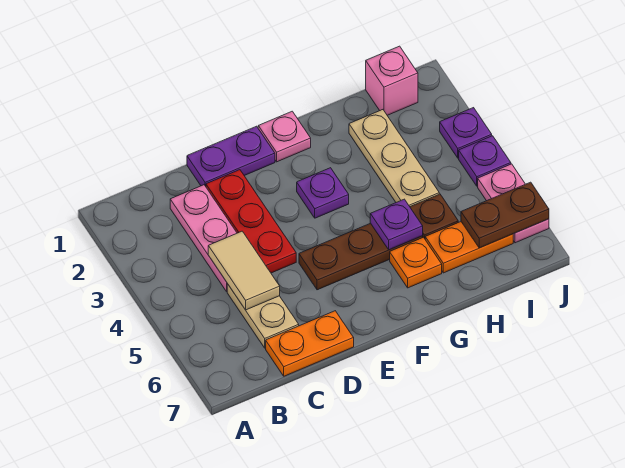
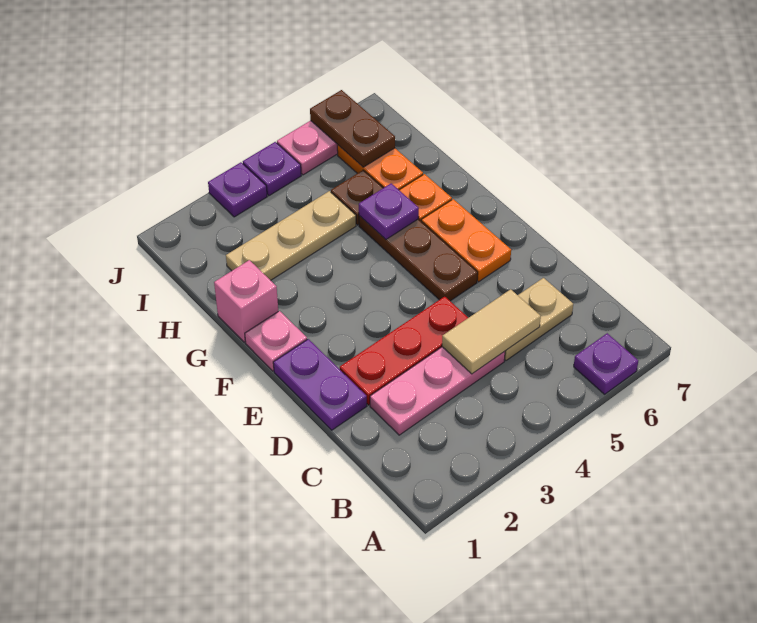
orange plate C7:D7 level 1 -> orange plate E6:F6 level 1
purple plate F3 level 1 -> purple plate A6 level 1
pink brick I1 level 1 -> pink brick G1 level 1

